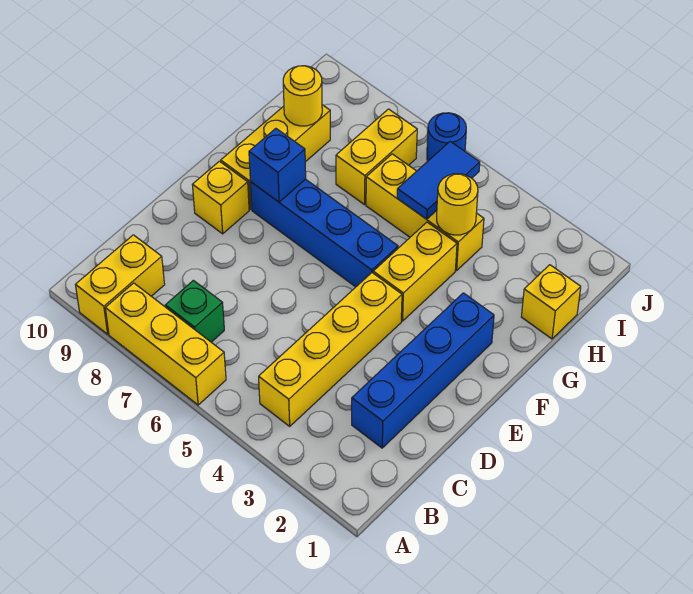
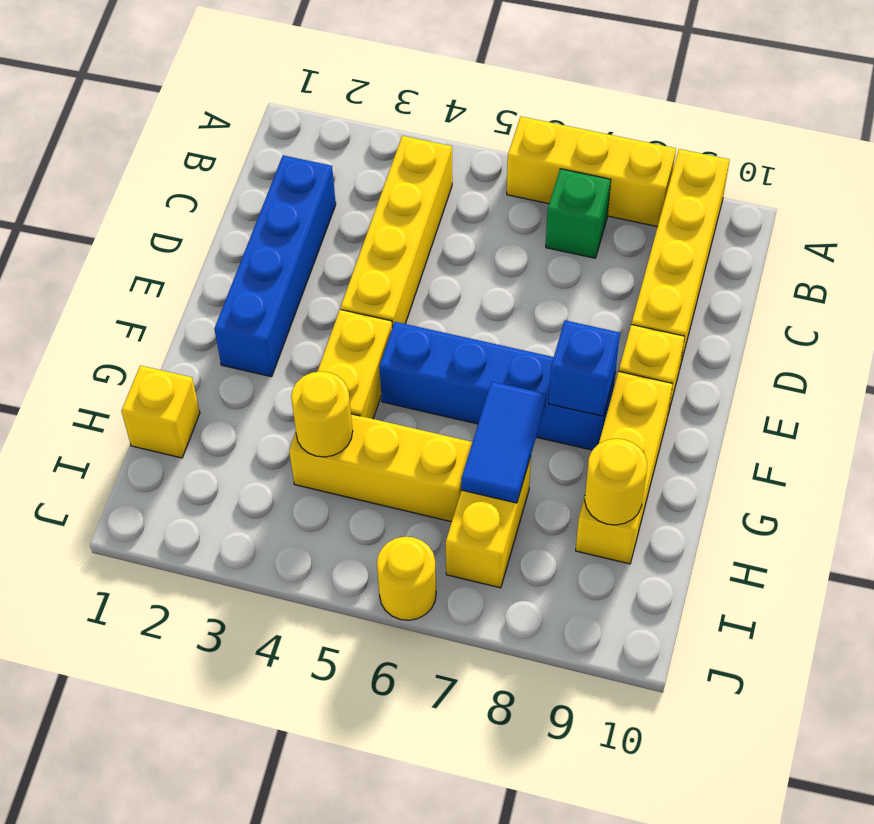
yellow brick A9:B9 level 1 -> yellow brick A9:D9 level 1
blue tile H5:I5 level 2 -> blue tile G7:H7 level 2
blue round brick J6 level 1 -> yellow round brick J6 level 1

